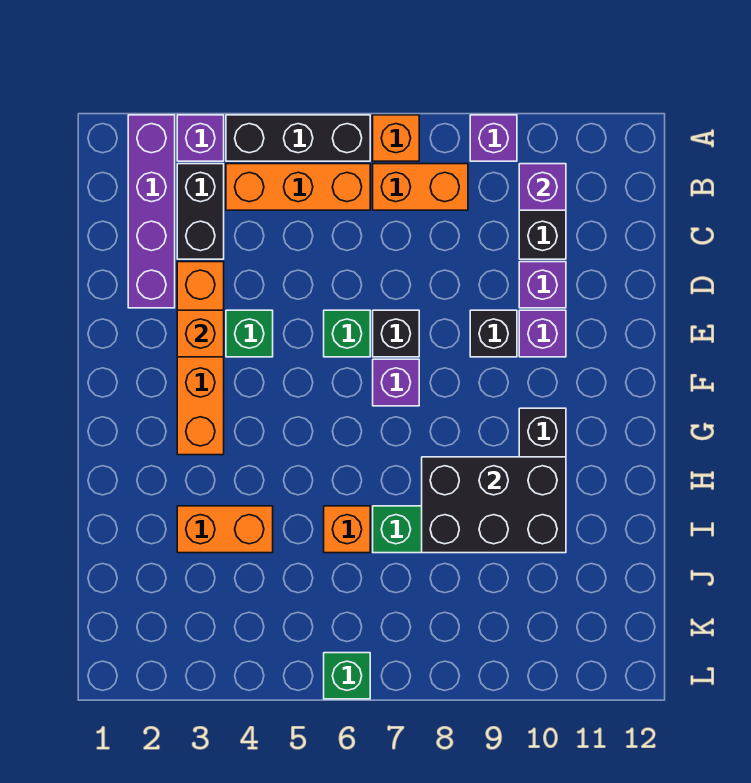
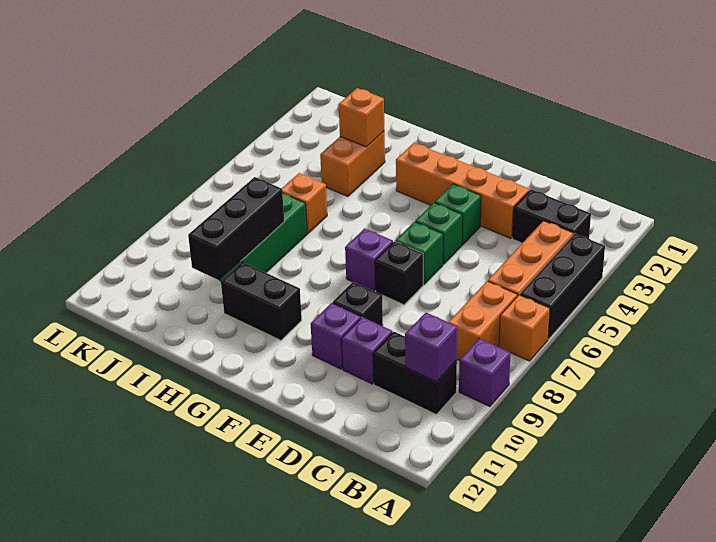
purple brick A2:D2 level 1 -> none
purple brick A3 level 1 -> none
orange brick E3 level 2 -> orange brick I3 level 2
black brick H8:I10 level 2 -> black brick I8:I10 level 2
green brick L6 level 1 -> green brick E5 level 1

